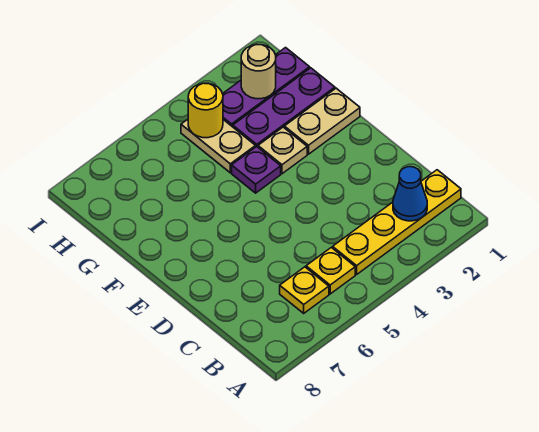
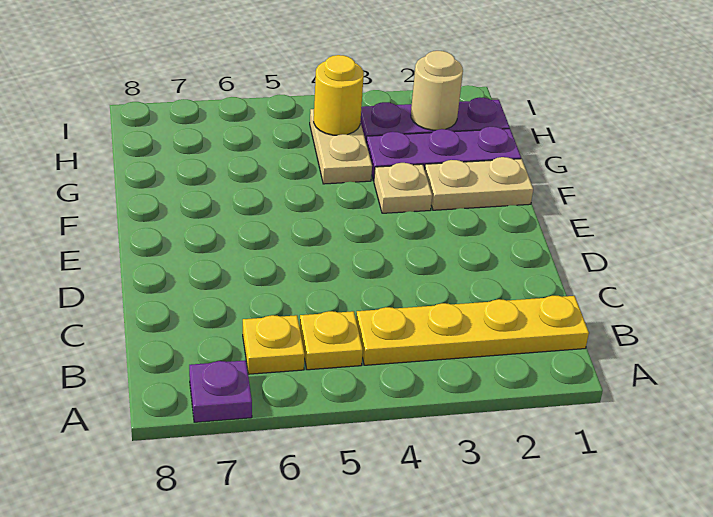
blue cone B2 level 2 -> none
purple plate F4 level 1 -> purple plate A7 level 1

